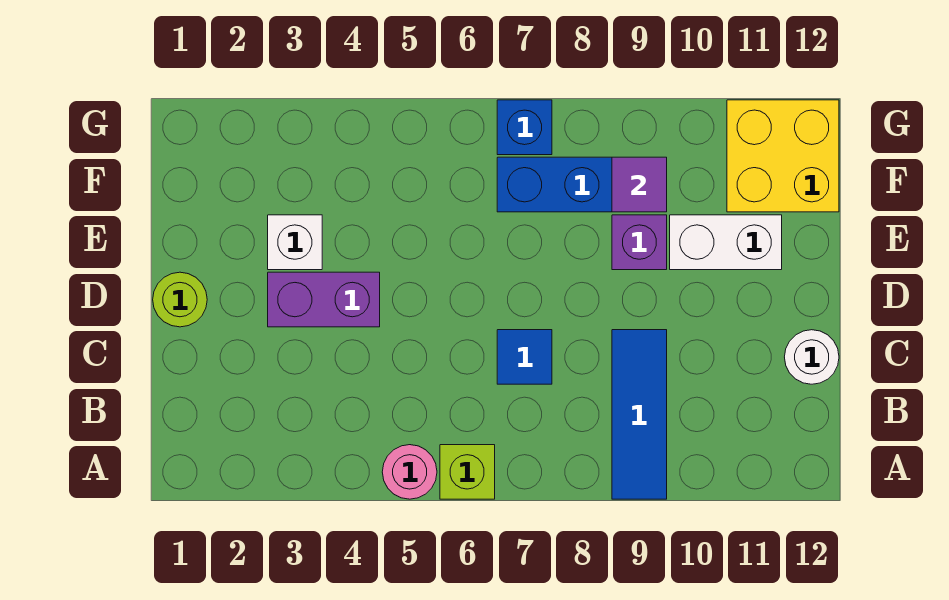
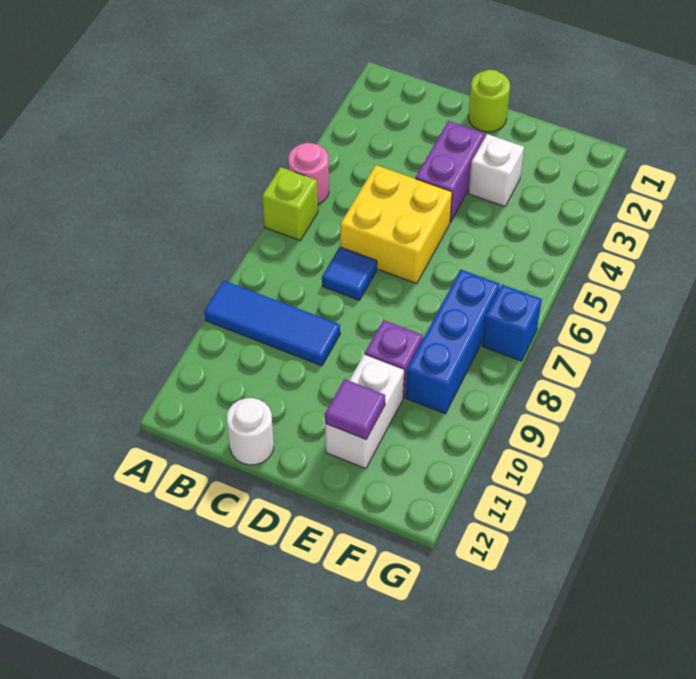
purple tile F9 level 2 -> purple tile E11 level 2
yellow brick F11:G12 level 1 -> yellow brick C5:D6 level 1

